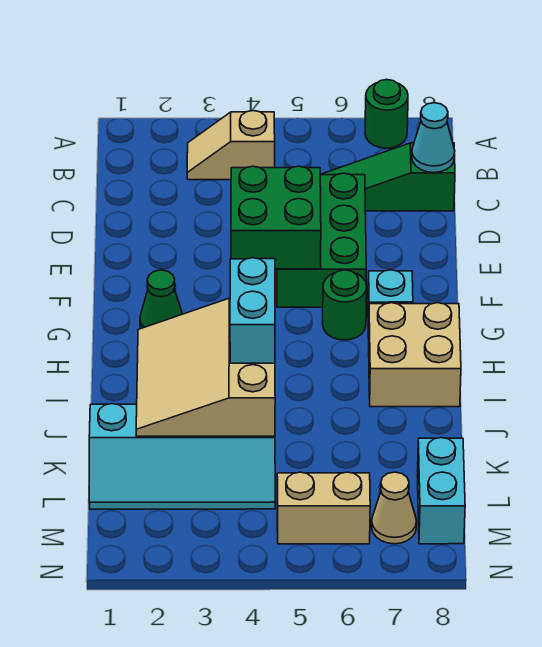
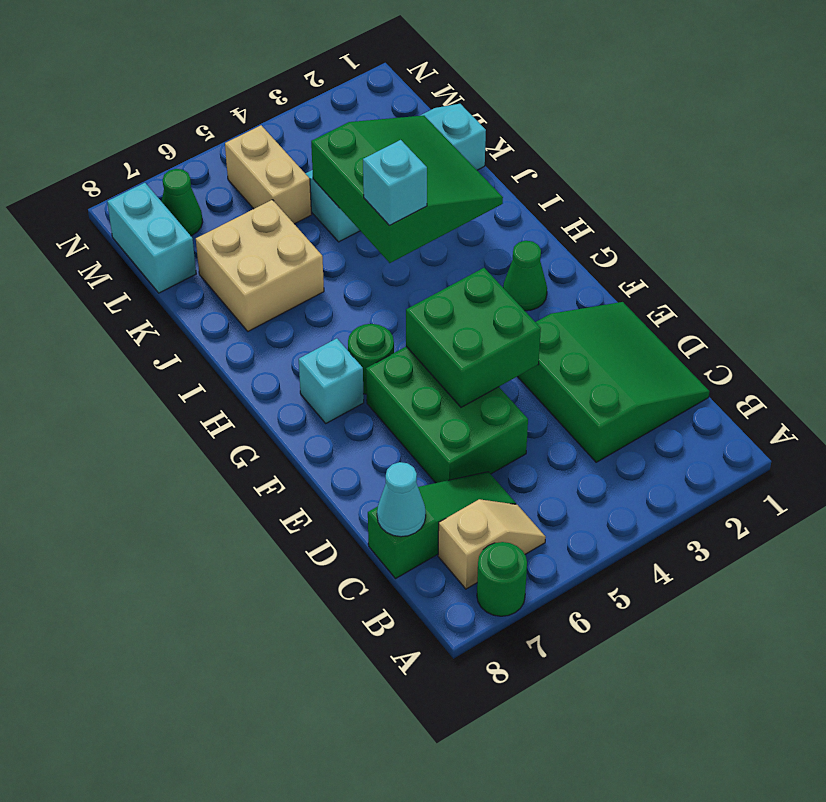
tan slope B3:B4 level 1 top 4 -> tan slope B6:B7 level 1 top 7
none -> green slope C1:E3 level 1 top 3
tan brick H7:I8 level 1 -> tan brick J6:K7 level 1
tan slope I2:K4 level 2 top 4 -> green slope I2:K4 level 2 top 4
cyan brick I4:J4 level 3 -> cyan brick I4 level 3
tan brick M5:M6 level 1 -> tan brick L5:M5 level 1
tan cone M7 level 1 -> green cone M7 level 1

